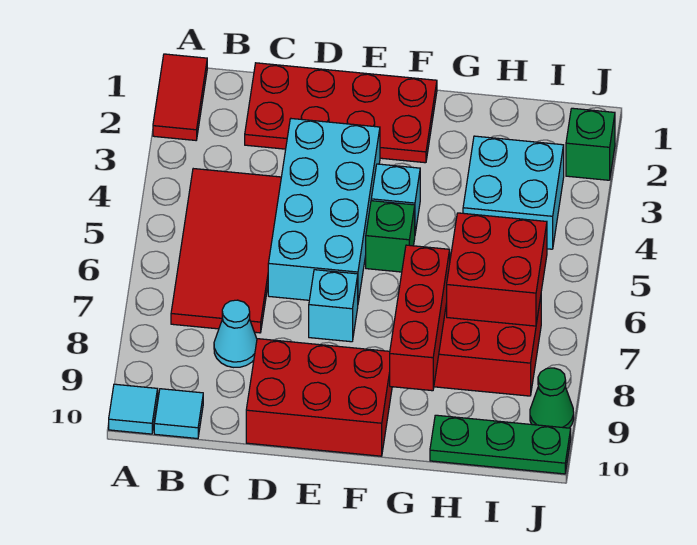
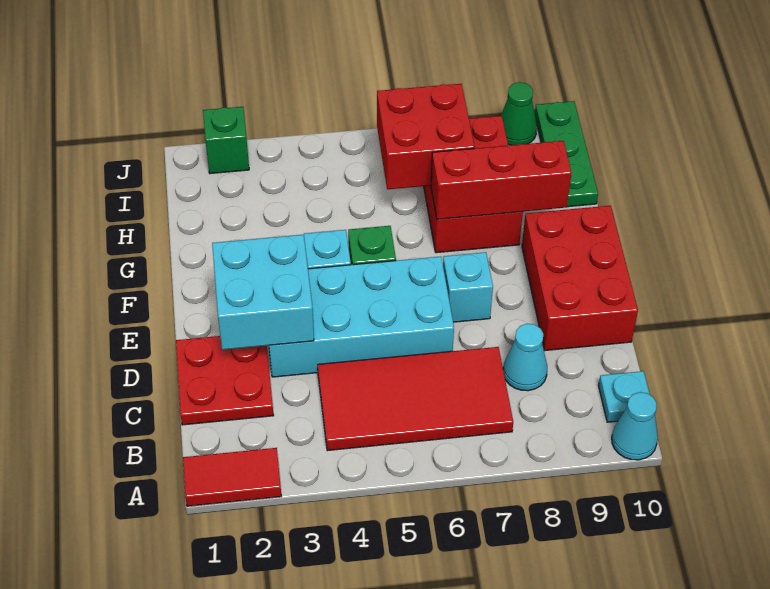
cyan tile A10 level 1 -> cyan cone A10 level 1
cyan tile B10 level 1 -> cyan plate B10 level 1
red plate C1:F2 level 1 -> red plate C1:D2 level 1
cyan brick H3:I4 level 1 -> cyan brick D2:E3 level 2

